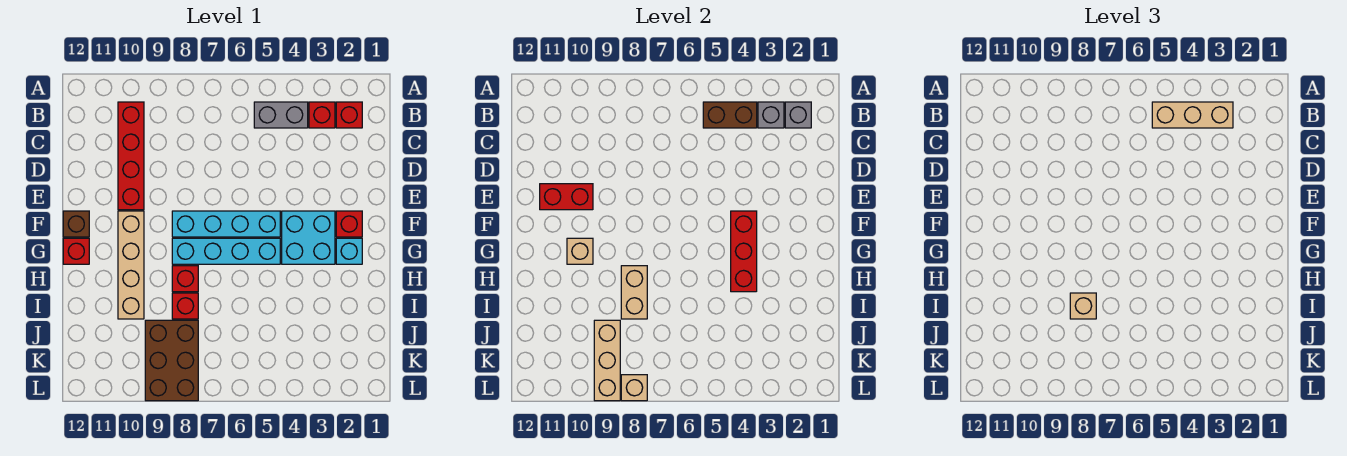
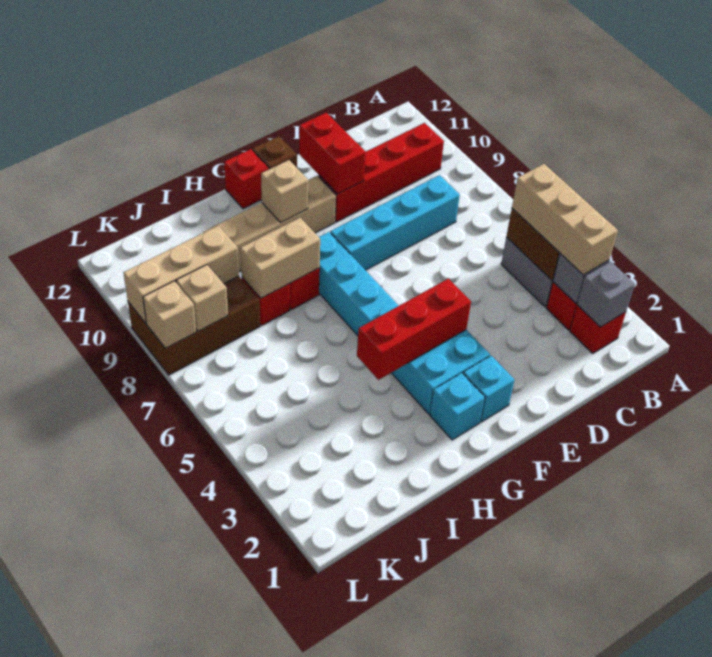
red brick F2 level 1 -> cyan brick F2 level 1
cyan brick F5:F8 level 1 -> cyan brick C8:F8 level 1
tan brick I8 level 3 -> tan brick K8 level 2

